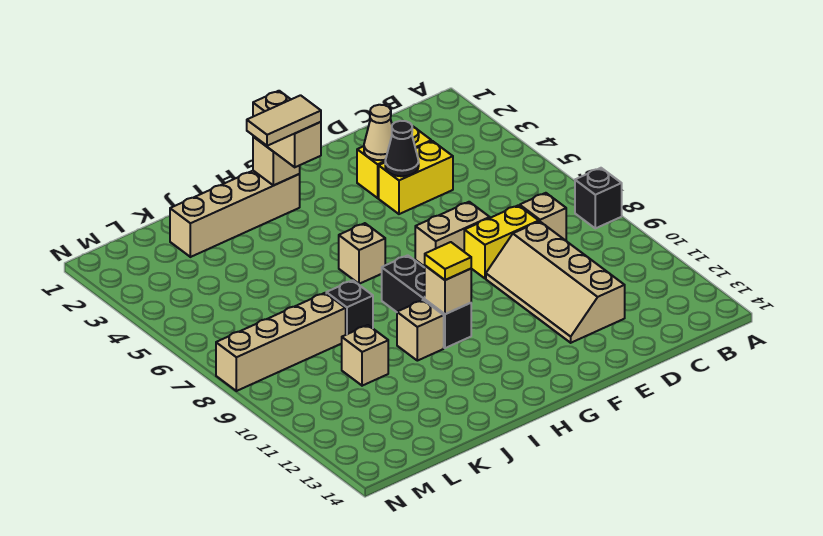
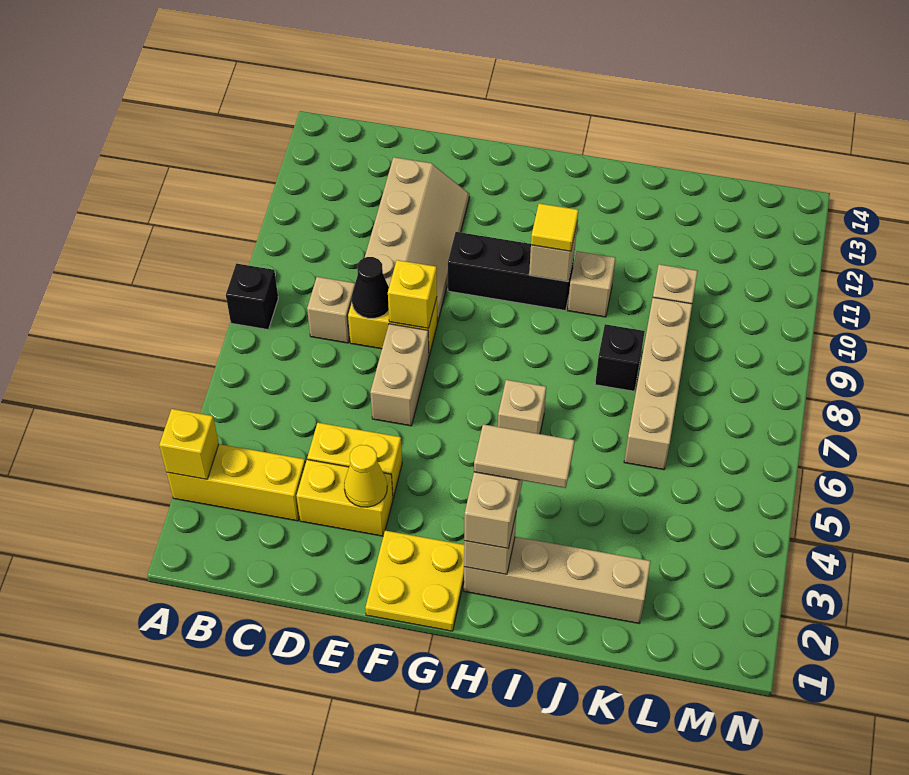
none -> yellow brick A3:C3 level 1
none -> yellow brick A3 level 2
tan cone E3 level 2 -> yellow cone E3 level 2
black cone E4 level 2 -> black cone D8 level 2
tan brick E7:F7 level 1 -> tan brick E6:E7 level 1
none -> yellow brick E8 level 2
none -> yellow plate F1:G2 level 1
black brick H8:H10 level 1 -> black brick F10:H10 level 1
tan brick K8:N8 level 1 -> tan brick K6:K9 level 1

